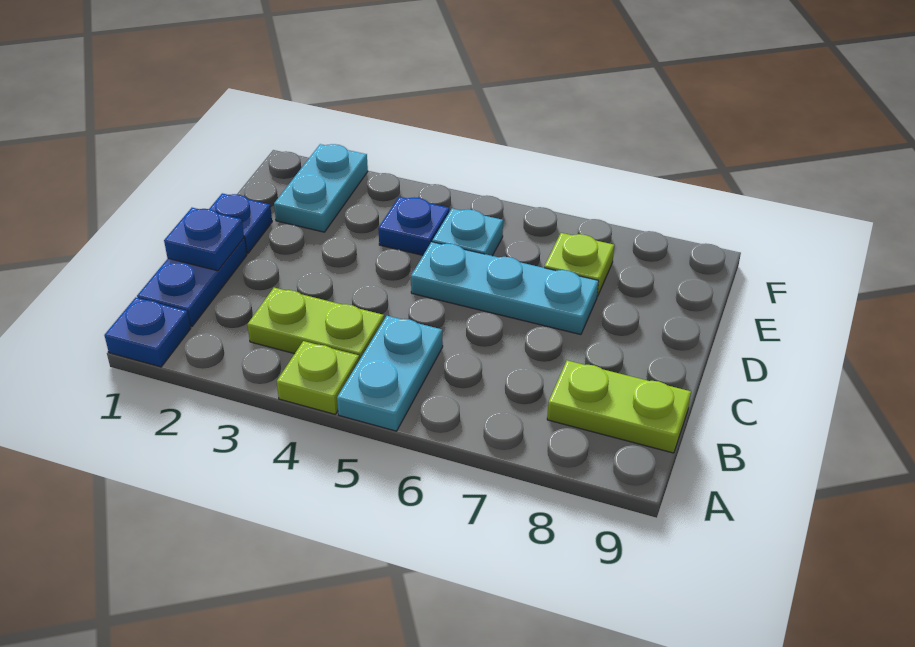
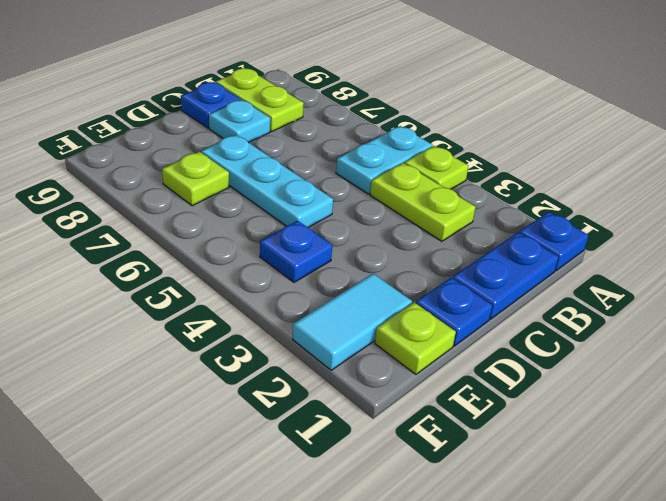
blue plate C1 level 2 -> blue plate C9 level 1
none -> lime plate E1 level 1
cyan plate E2:F2 level 1 -> cyan tile E2:F2 level 1
cyan plate E5 level 1 -> cyan plate C8 level 1

